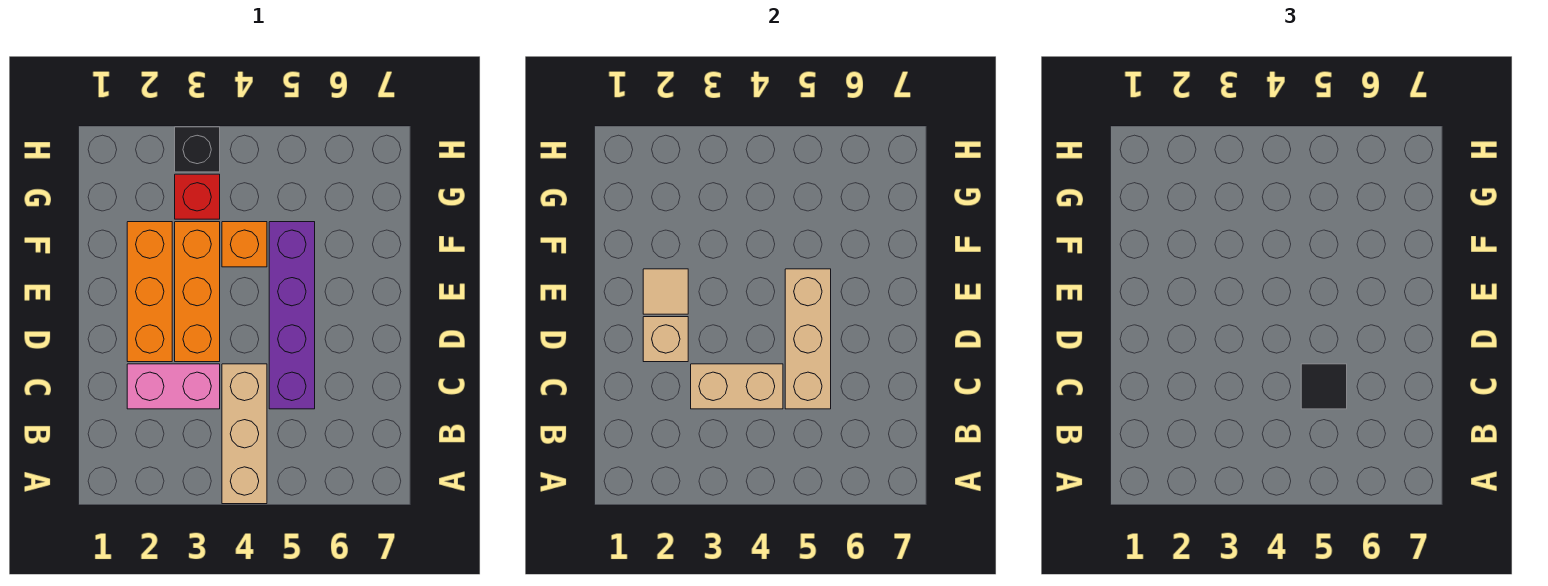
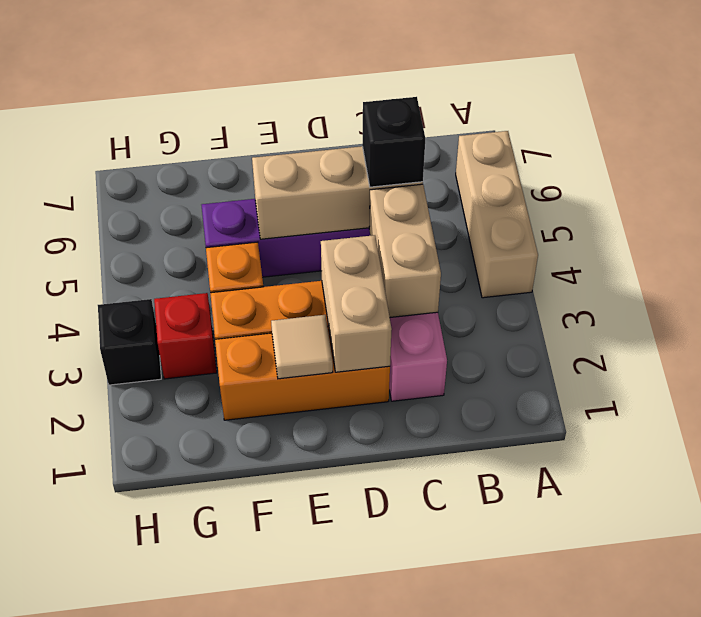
tan brick A4:C4 level 1 -> tan brick A4:A6 level 1
black tile C5 level 3 -> black brick C5 level 3
tan brick D2 level 2 -> tan brick D2:D3 level 2

